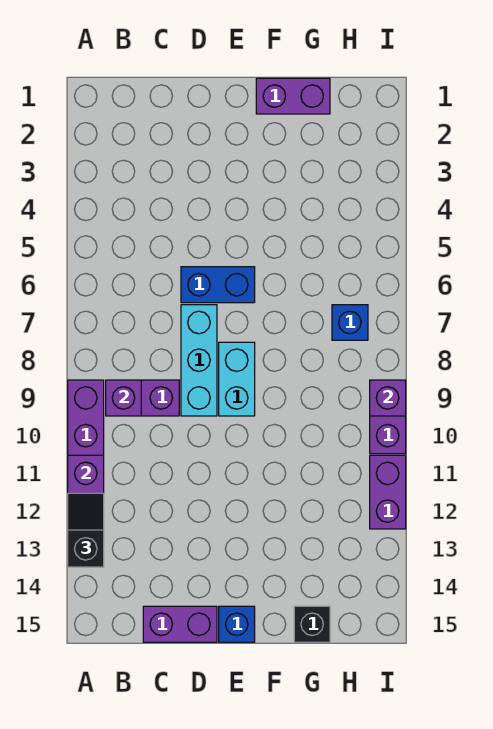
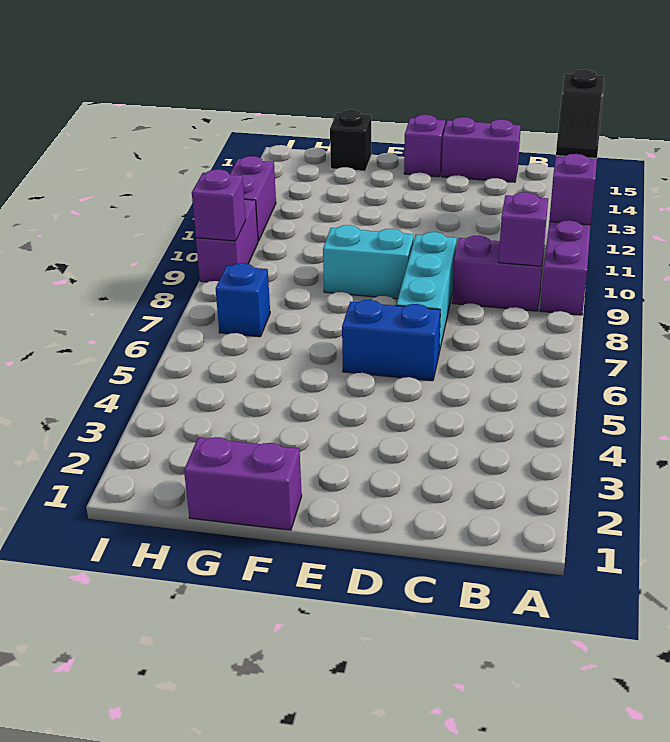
cyan brick E8:E9 level 1 -> cyan brick E9:F9 level 1
blue brick E15 level 1 -> purple brick E15 level 1

